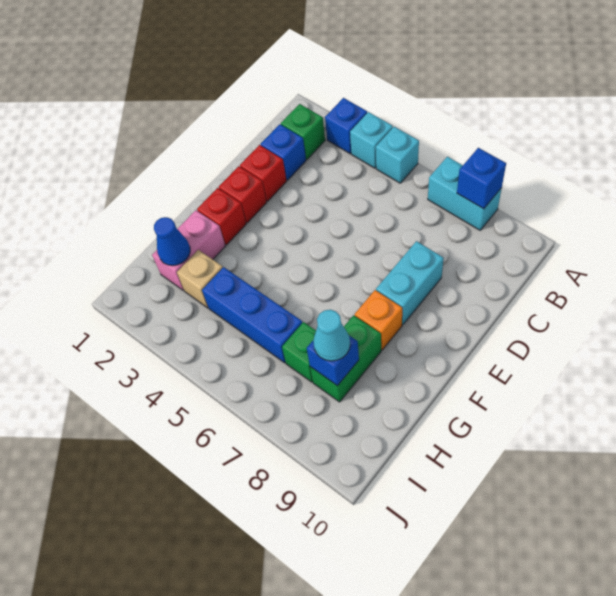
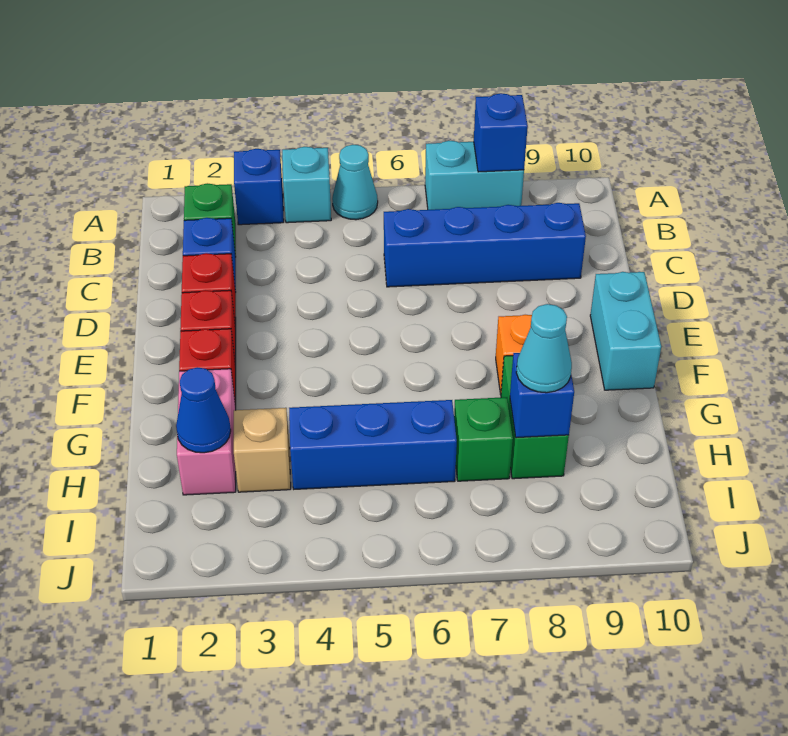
cyan brick A5 level 1 -> cyan cone A5 level 1
none -> blue brick C6:C9 level 1
cyan brick D8:E8 level 1 -> cyan brick E10:F10 level 1

